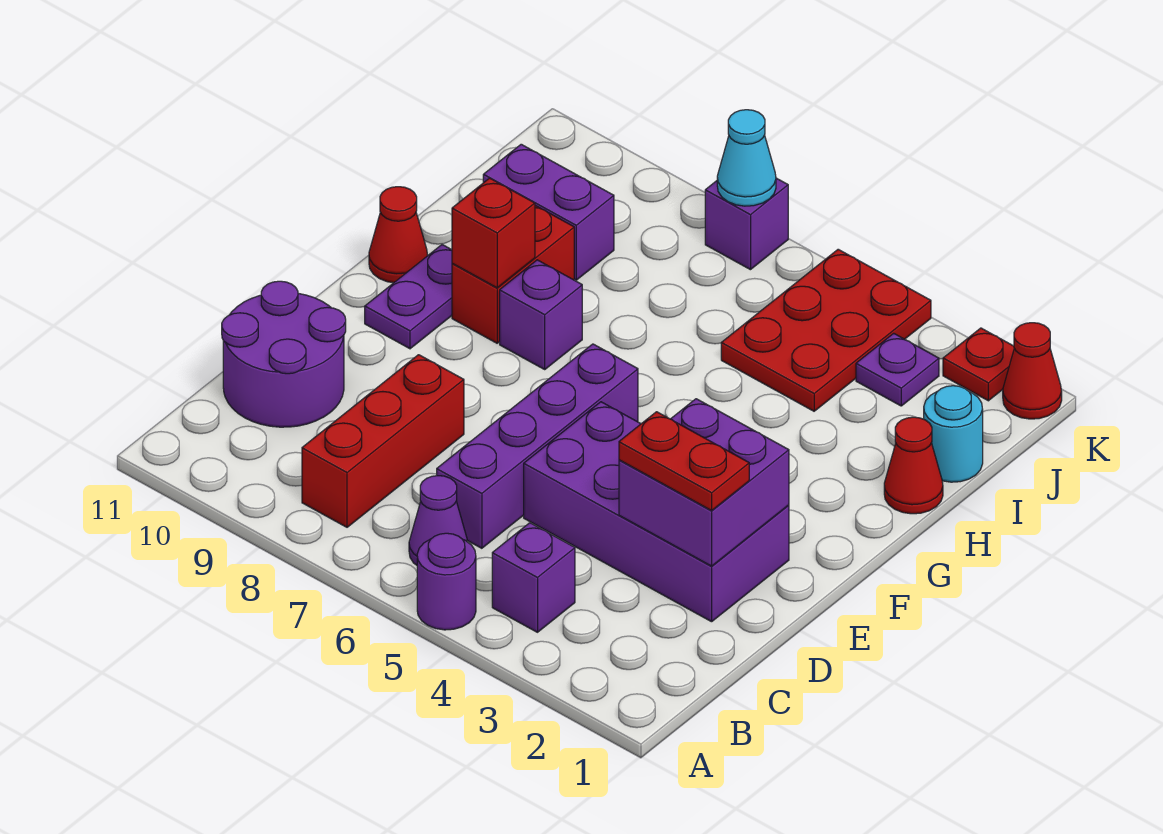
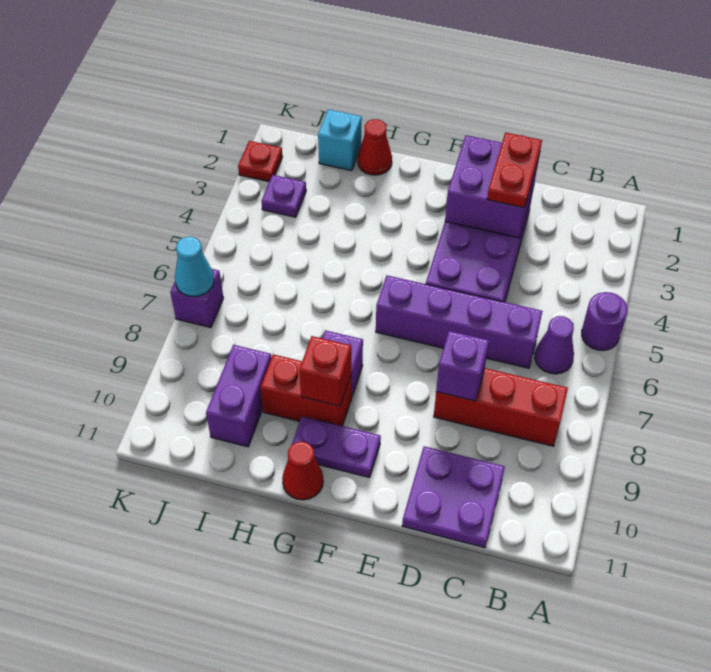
purple brick B4 level 1 -> purple brick D8 level 2
purple round brick C10:D11 level 1 -> purple plate C10:D11 level 1
cyan round brick I1 level 1 -> cyan brick I1 level 1
red plate I4:K5 level 1 -> none
red cone K1 level 1 -> none

